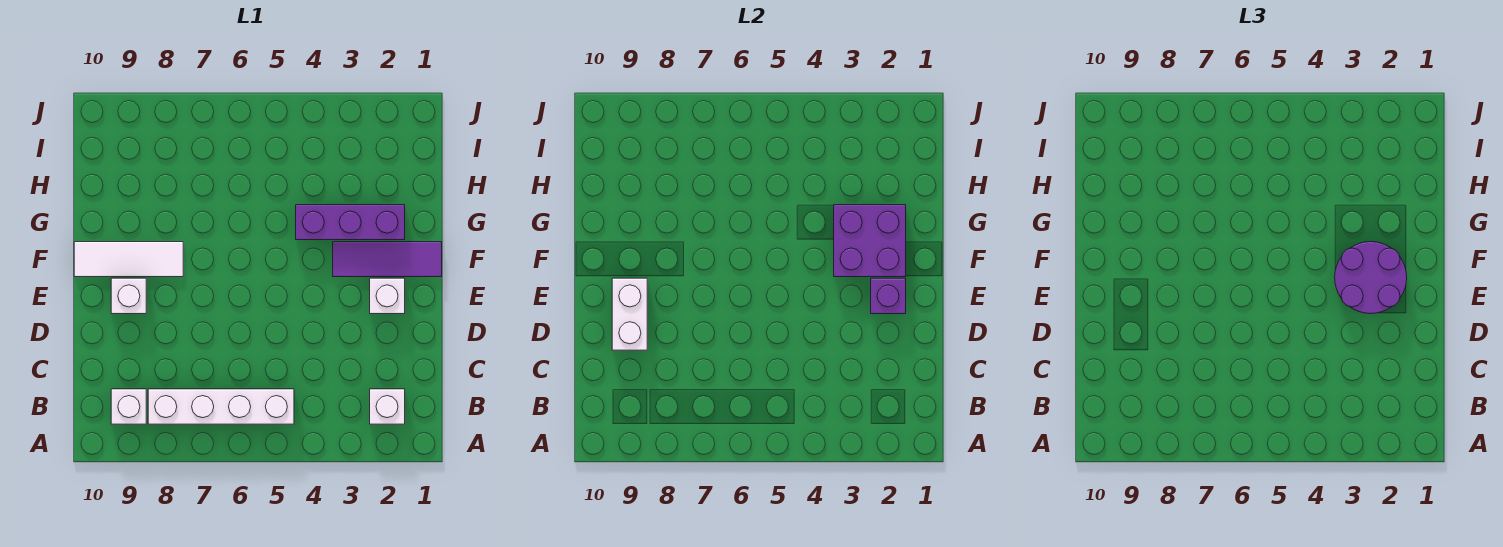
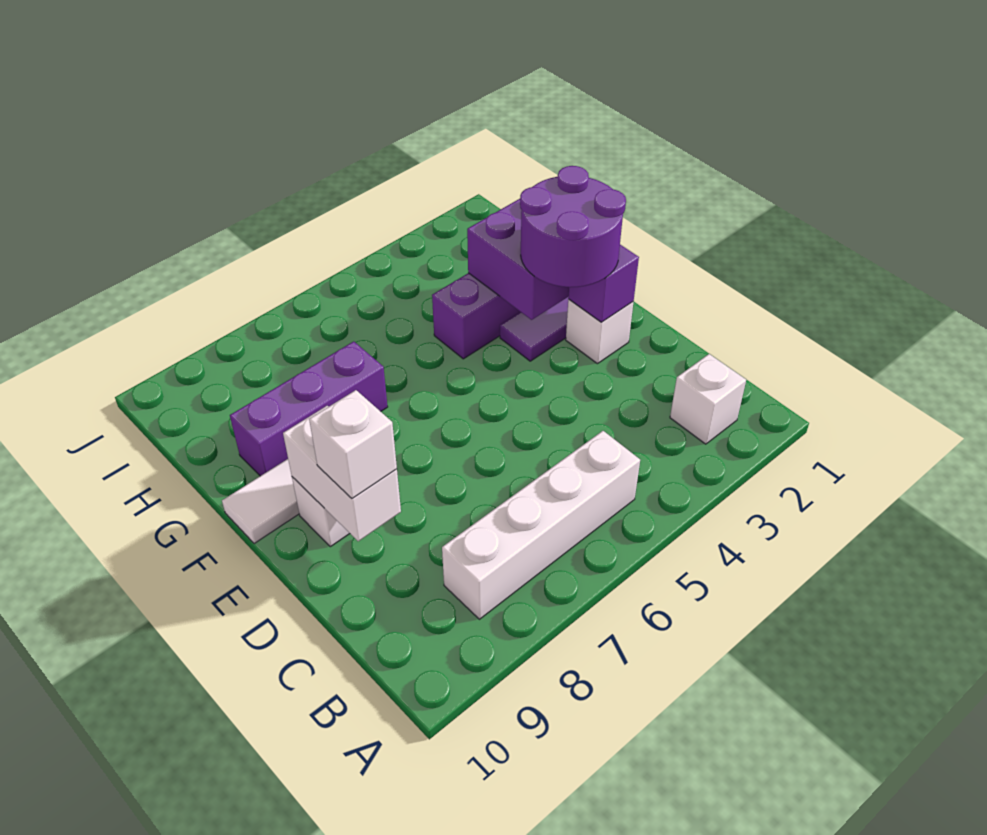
white brick B9 level 1 -> white brick D9 level 3
none -> purple brick G7:G9 level 1

